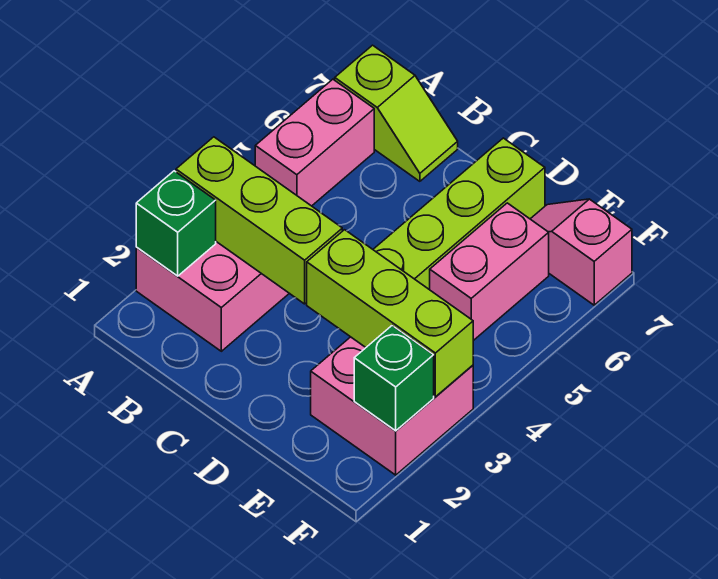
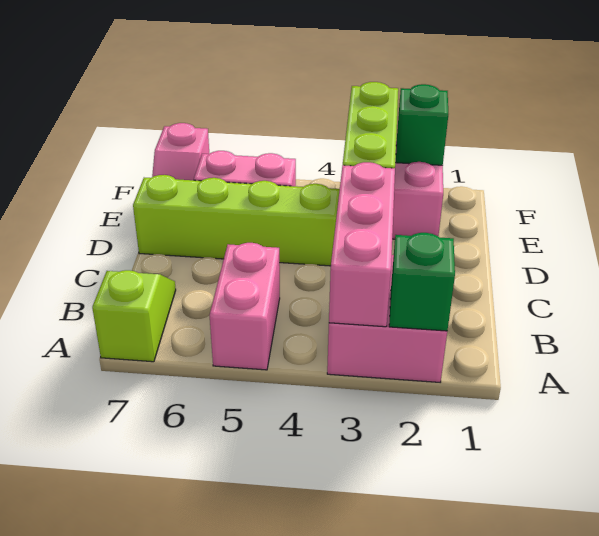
lime brick A3:C3 level 2 -> pink brick A3:C3 level 2
pink brick A5:A6 level 1 -> pink brick A5:B5 level 1

